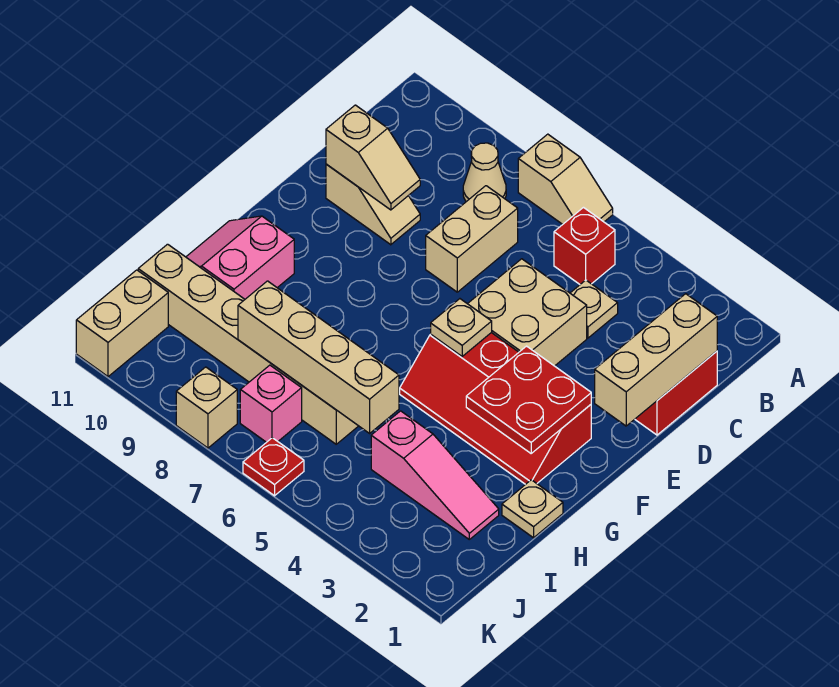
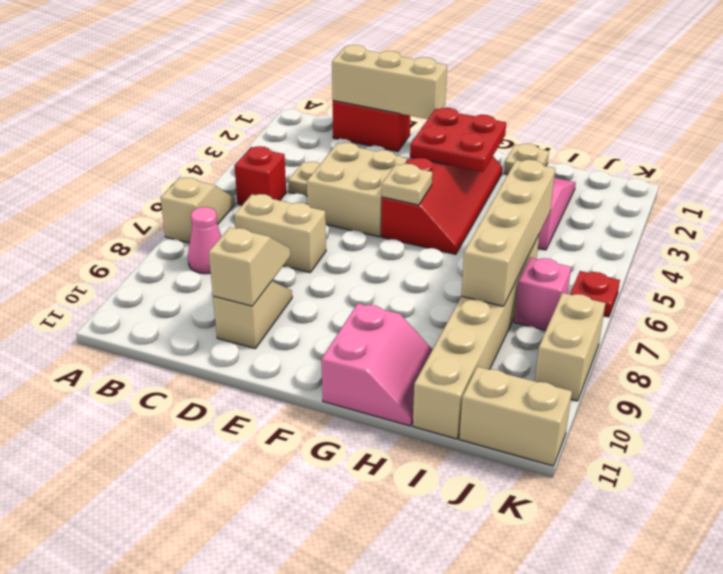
tan cone B8 level 1 -> pink cone B8 level 1
pink slope G10:H11 level 1 top 10 -> pink slope G10:H11 level 1 top G
tan brick K8 level 1 -> tan brick K8:K9 level 1

